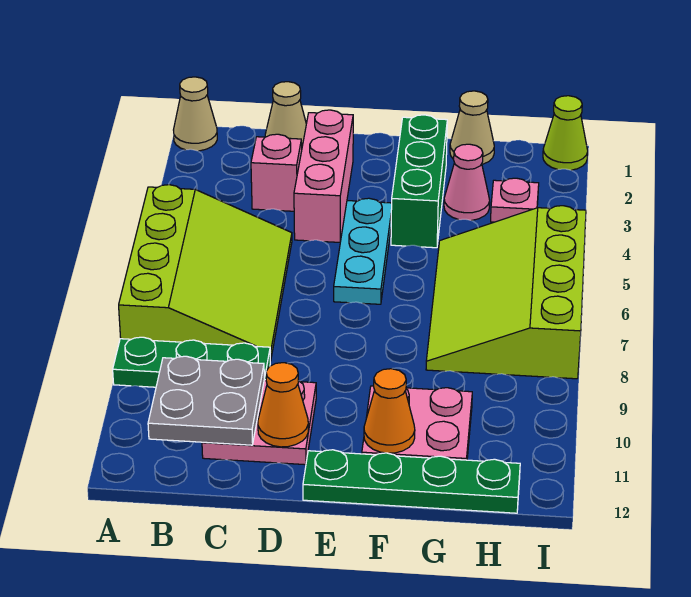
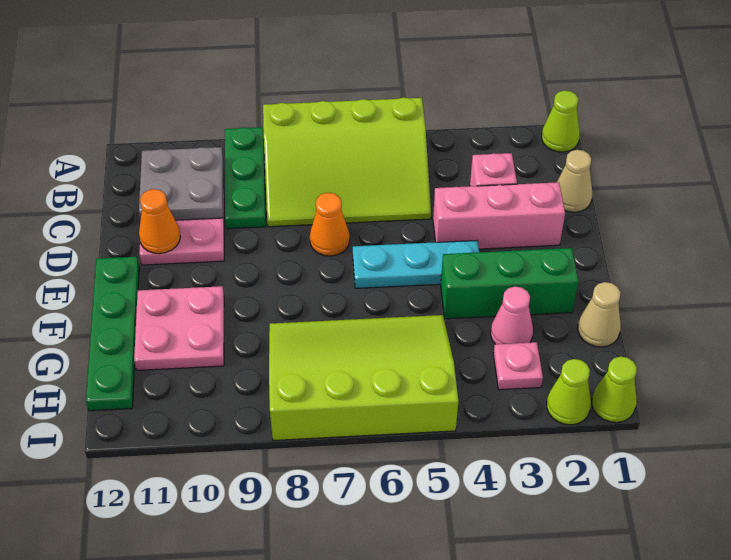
tan cone A1 level 1 -> lime cone A1 level 1
orange cone F11 level 2 -> orange cone D7 level 1
none -> lime cone I2 level 1

